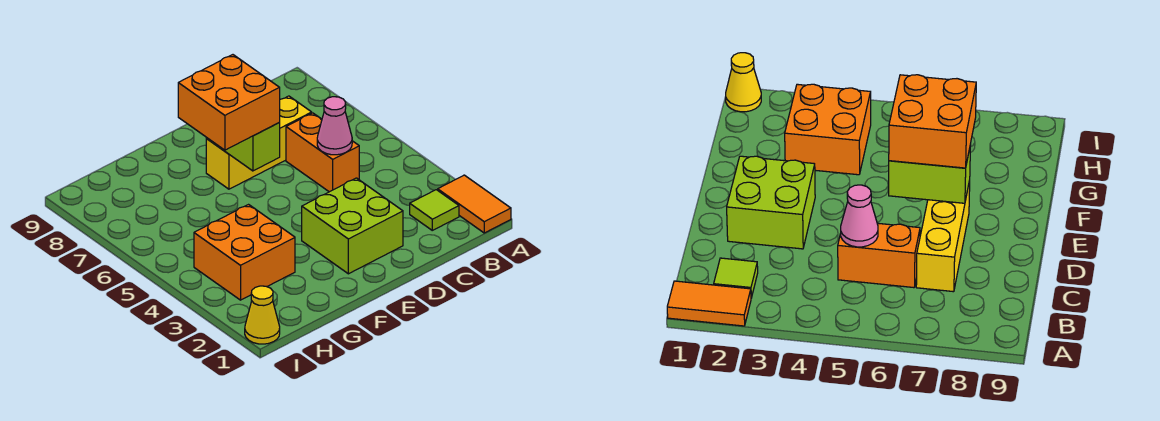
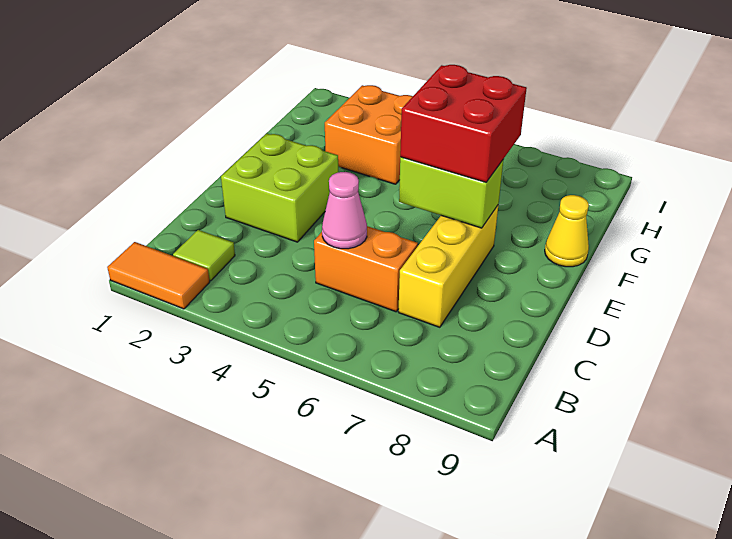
orange brick E6:F7 level 3 -> red brick E6:F7 level 3
yellow cone I1 level 1 -> yellow cone F9 level 1

